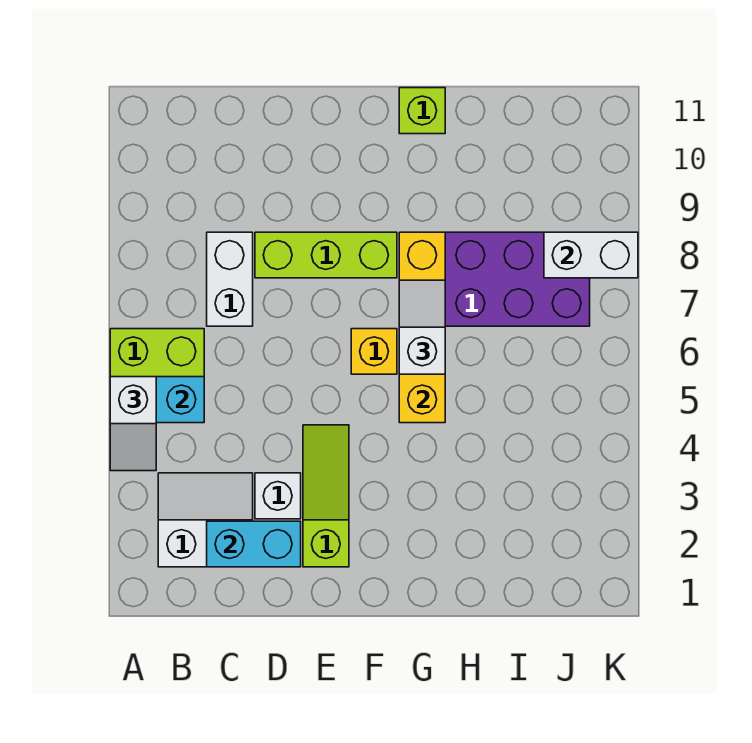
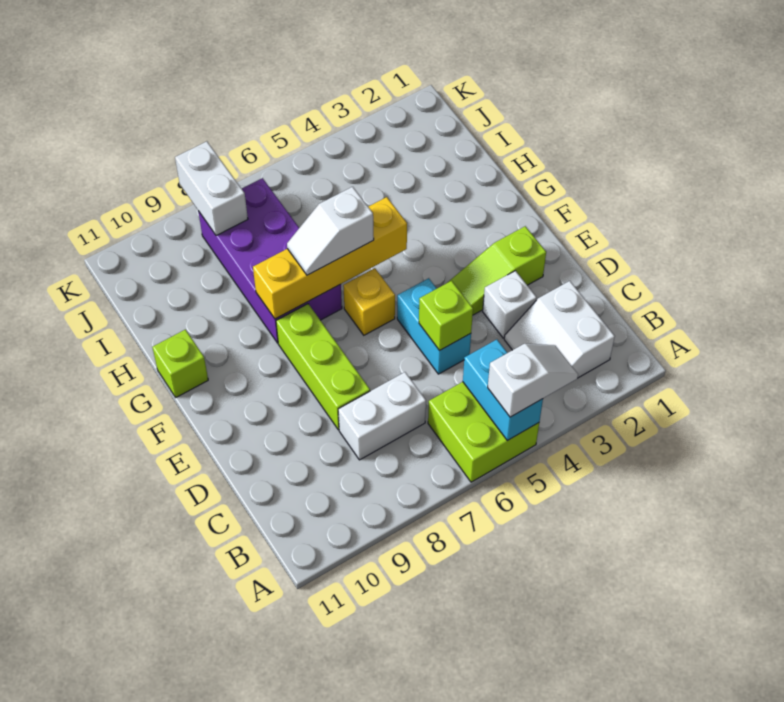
cyan brick C2:D2 level 2 -> cyan brick D5:E5 level 1
none -> lime brick D5 level 2

